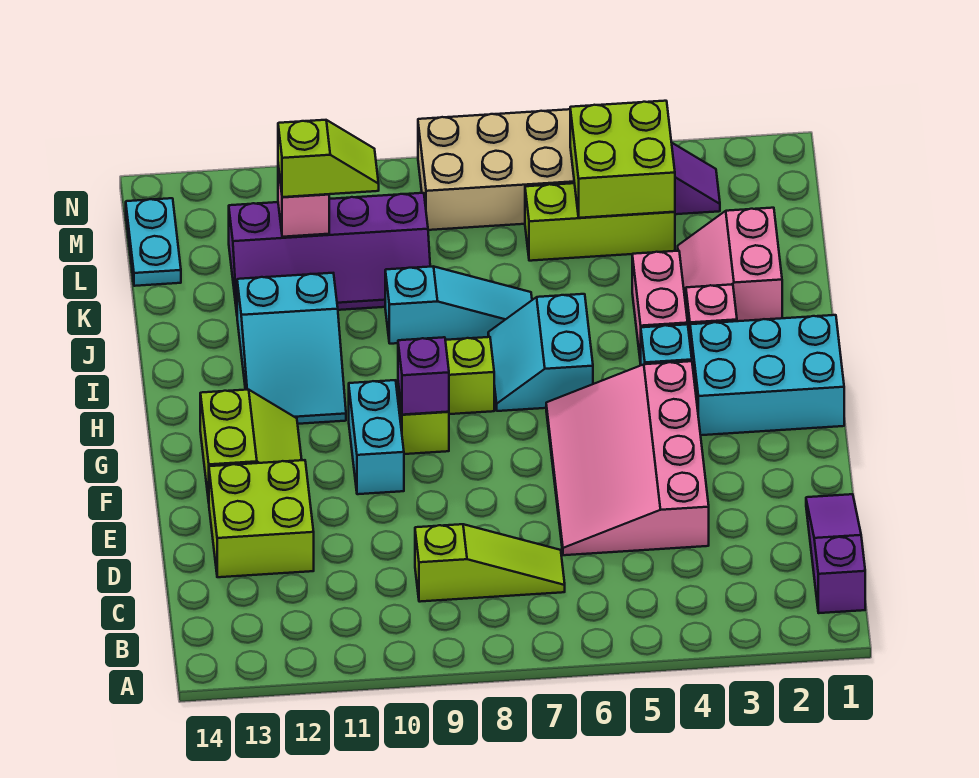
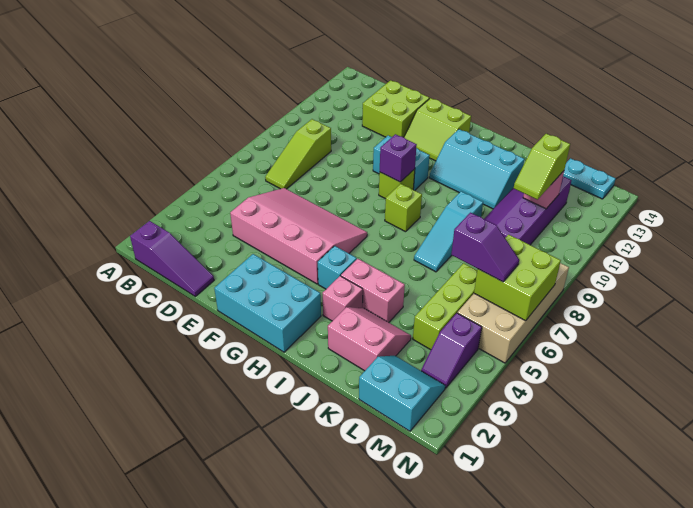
cyan brick G1:H3 level 1 -> cyan brick F1:H2 level 1
cyan slope H6:I7 level 1 top 6 -> cyan slope L1:M2 level 1 top 1
cyan slope H11:J12 level 1 top J -> cyan slope H11:J12 level 1 top 12
lime brick L4:M5 level 2 -> lime brick M6:N7 level 2
none -> purple slope L6:M6 level 3 top L

